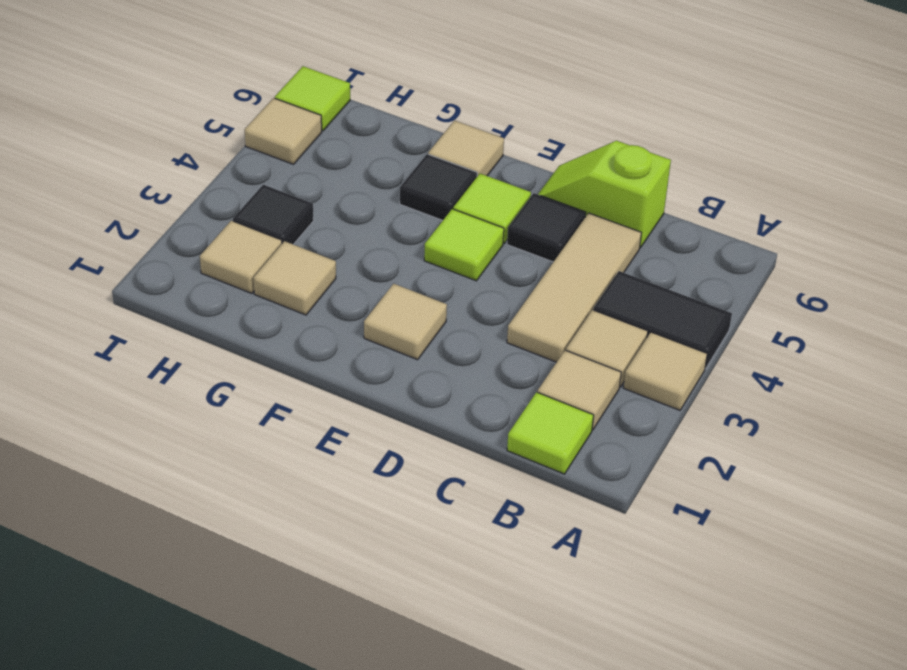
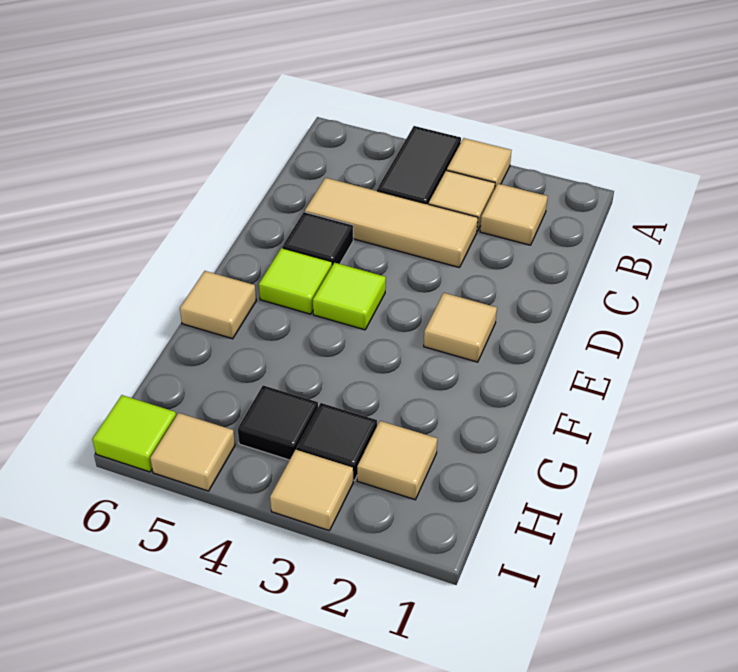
lime tile B1 level 1 -> none
lime slope C6:D6 level 1 top C -> none
black tile F5 level 1 -> black tile H4 level 1
tan tile G2 level 1 -> tan tile I3 level 1

